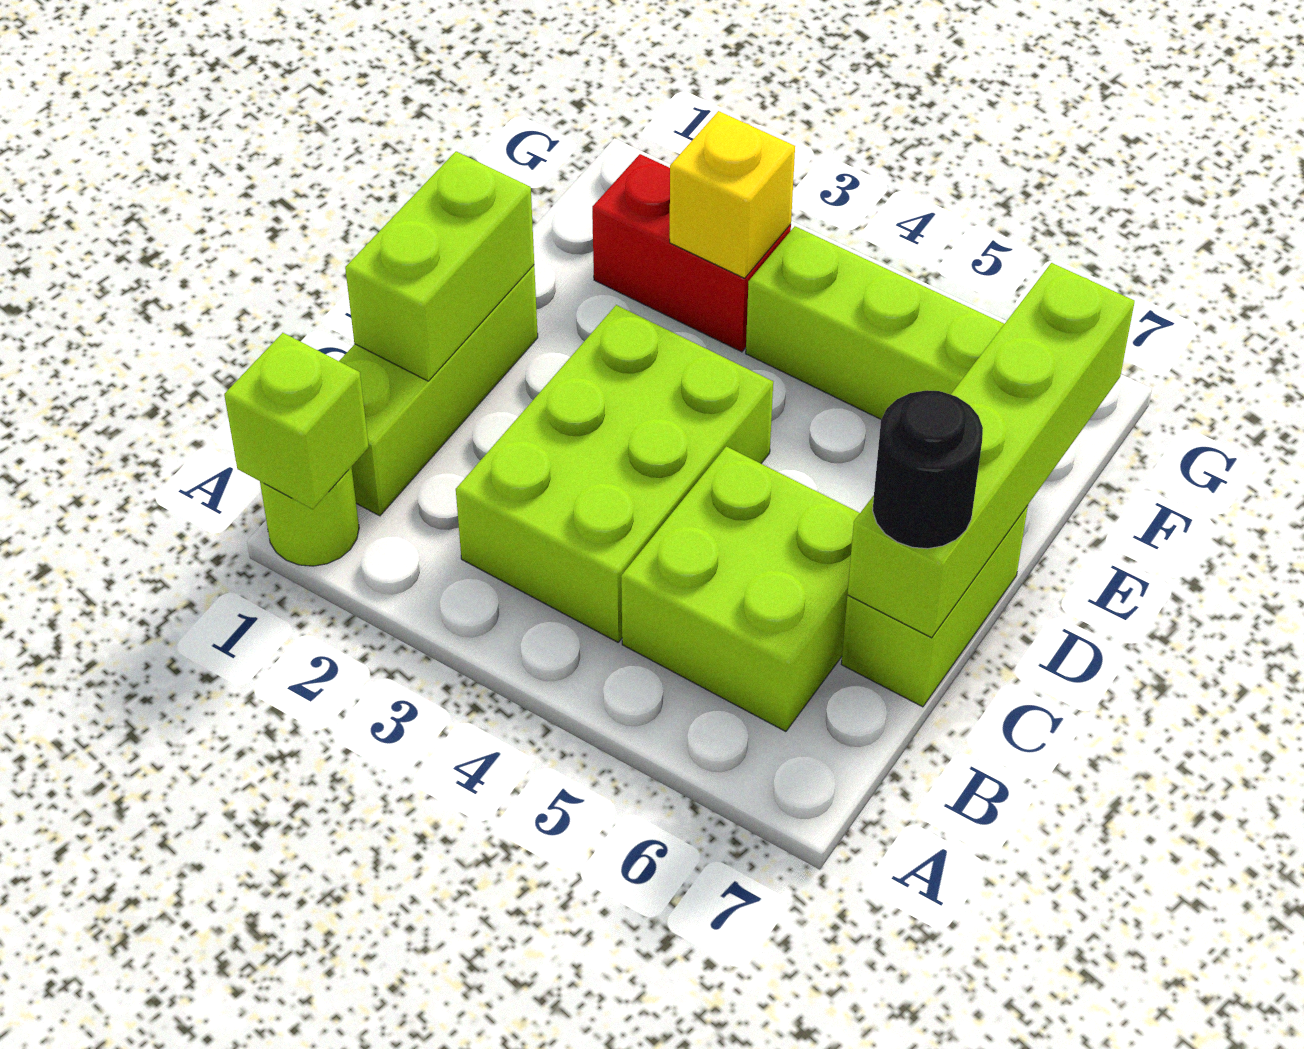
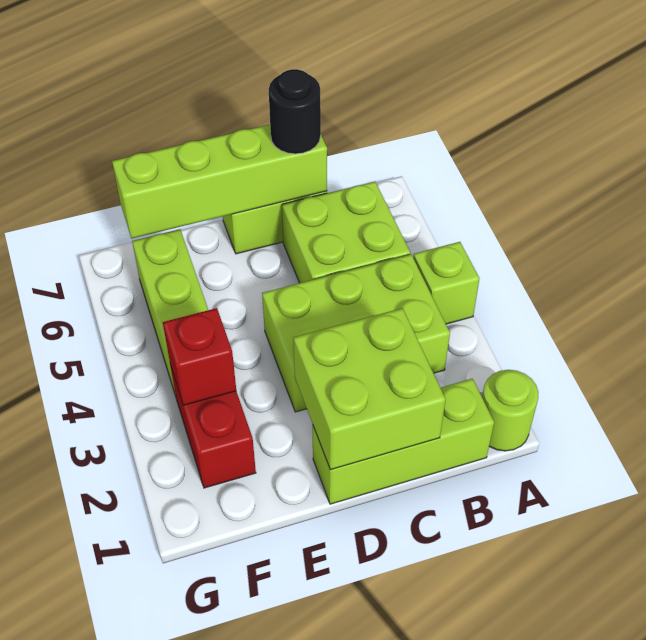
lime brick A1 level 2 -> lime brick A4 level 1
lime brick C1:D1 level 2 -> lime brick C1:D2 level 2
yellow brick F3 level 2 -> red brick F3 level 2

